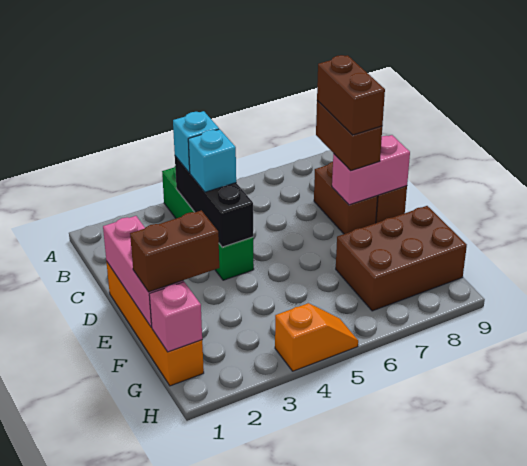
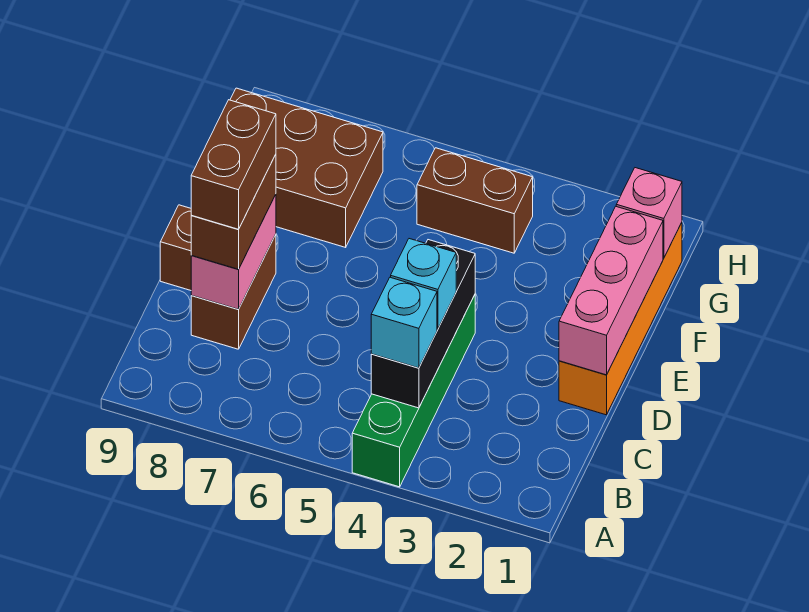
pink brick D8:D9 level 2 -> pink brick C8:D8 level 2
brown brick F1:F2 level 3 -> brown brick G4:G5 level 1
orange slope H4:H5 level 1 top 4 -> none

